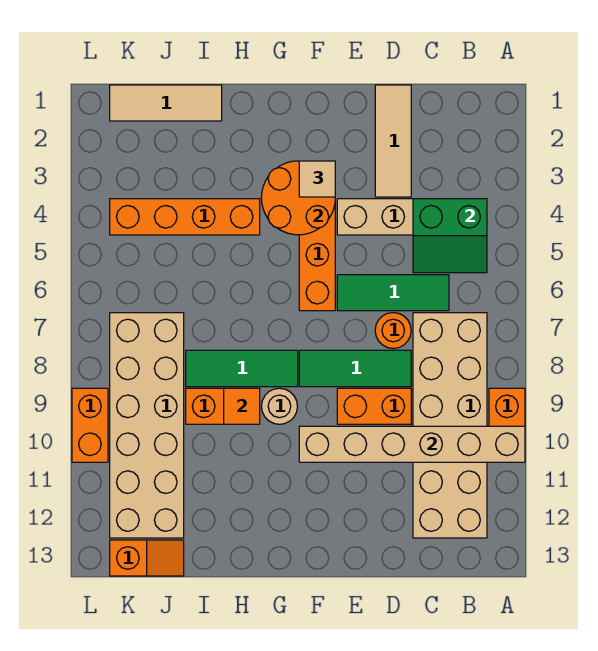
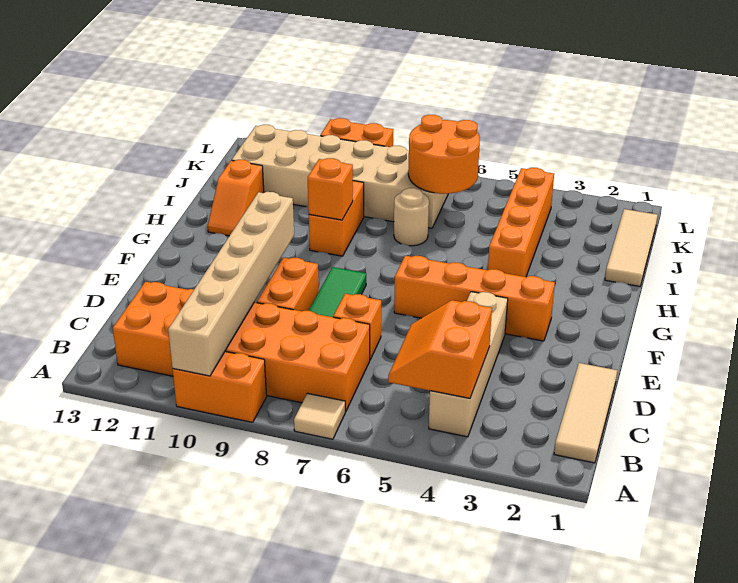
green slope B4:C5 level 2 top 4 -> orange slope B4:C5 level 2 top 4
tan brick B7:C12 level 1 -> orange brick B7:C12 level 1
green tile C6:E6 level 1 -> none
tan tile D1:D3 level 1 -> tan tile B1:D1 level 1
orange round brick D7 level 1 -> orange brick D7 level 1
orange round brick F3:G4 level 2 -> orange round brick J6:K7 level 2
tan tile F3 level 3 -> tan tile A7 level 1
green tile G8:I8 level 1 -> none
tan round brick G9 level 1 -> tan round brick I7 level 1
orange tile H9 level 2 -> orange brick H9 level 2
orange slope J13:K13 level 1 top K -> orange slope H12:I12 level 1 top I

